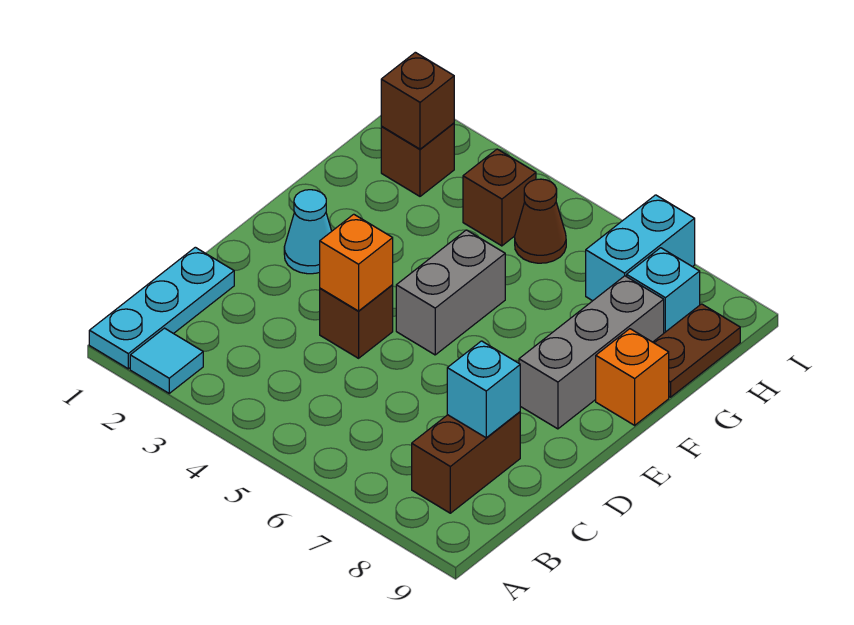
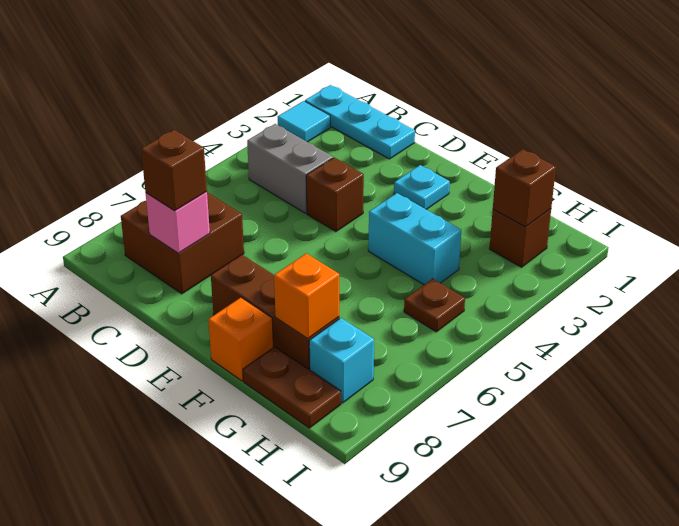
brown brick B8:C8 level 1 -> brown brick B7:C8 level 1
cyan brick C8 level 2 -> pink brick C8 level 2
orange brick D4 level 2 -> orange brick G8 level 2
cyan cone E2 level 1 -> cyan plate E2 level 1
grey brick E5:F5 level 1 -> grey brick B4:C4 level 1
grey brick E8:G8 level 1 -> brown brick E8:G8 level 1
brown brick H4 level 1 -> brown brick C8 level 3
brown cone H5 level 1 -> brown plate H5 level 1
cyan brick H7:I7 level 1 -> cyan brick F4:G4 level 1

